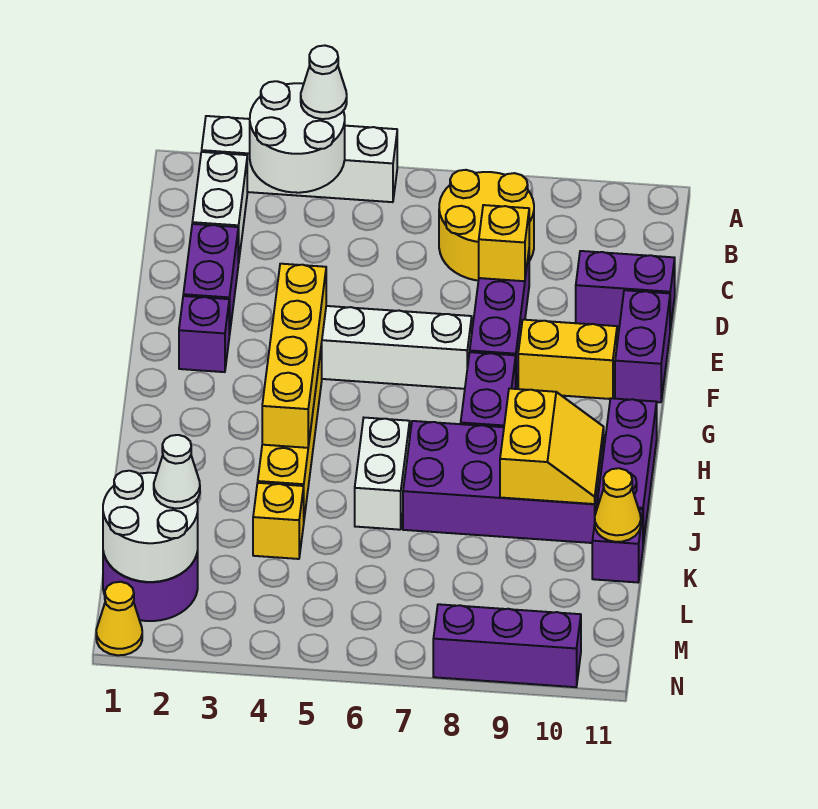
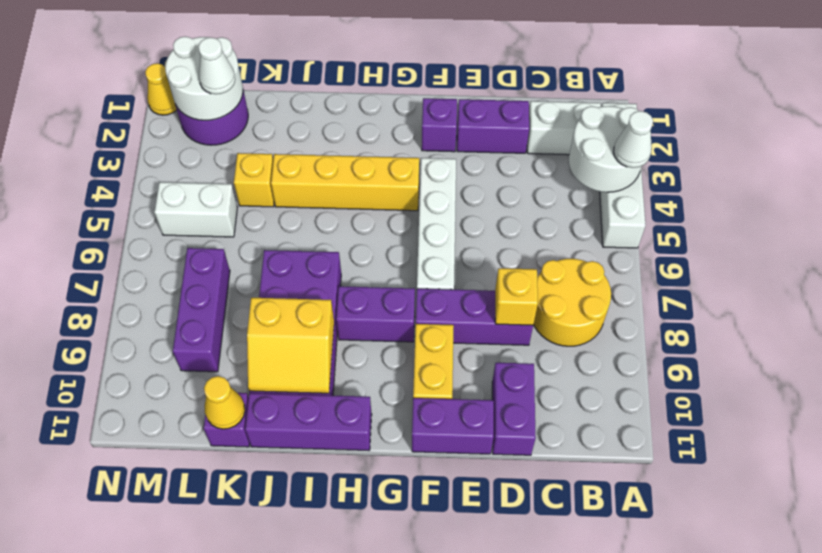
yellow brick F4:I4 level 2 -> none
white brick I6:J6 level 1 -> white brick L5:M5 level 1
purple brick N8:N10 level 1 -> purple brick L7:L9 level 1

